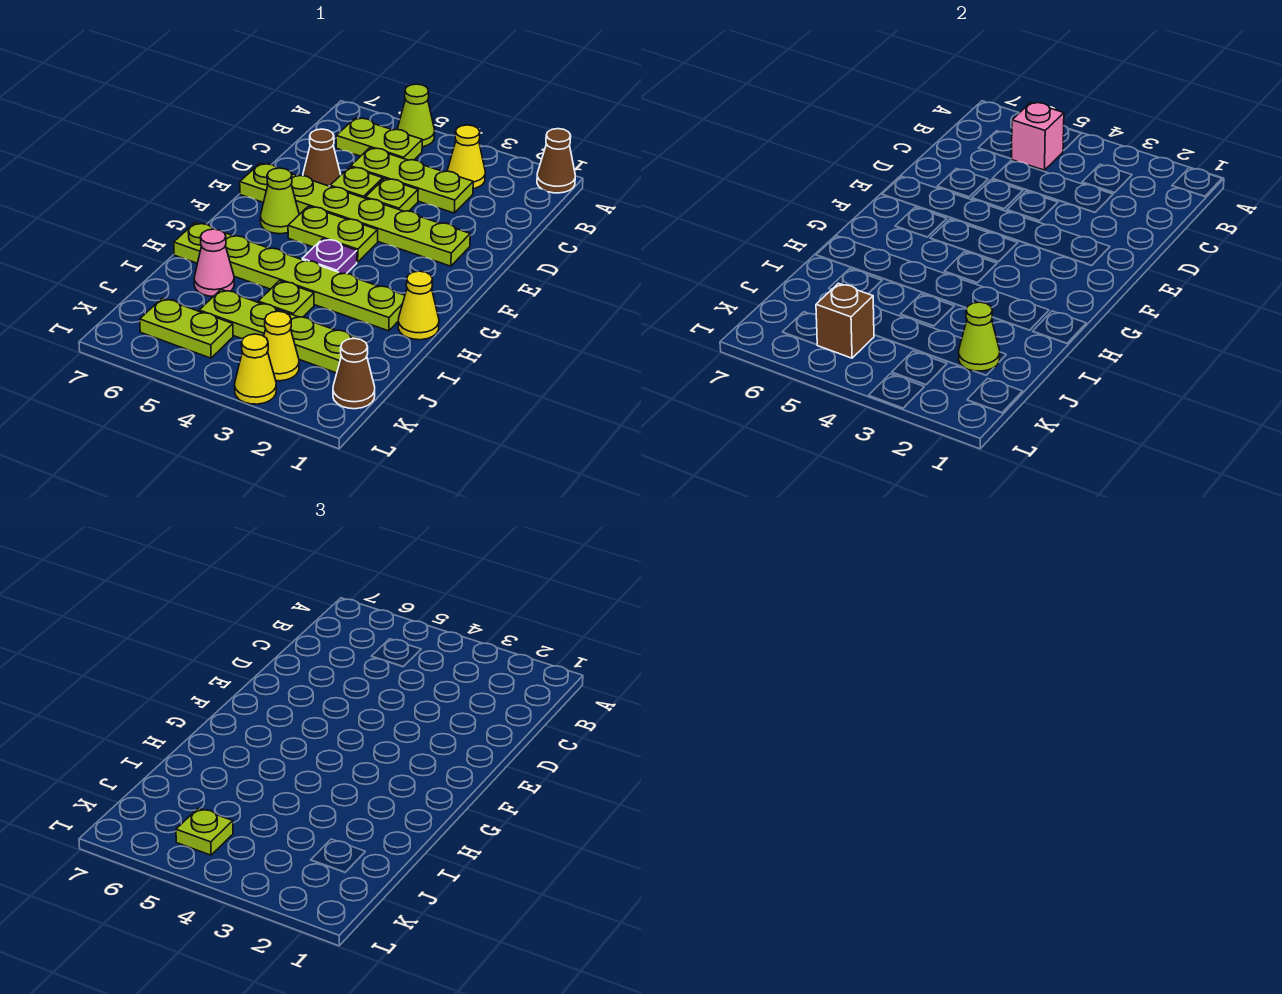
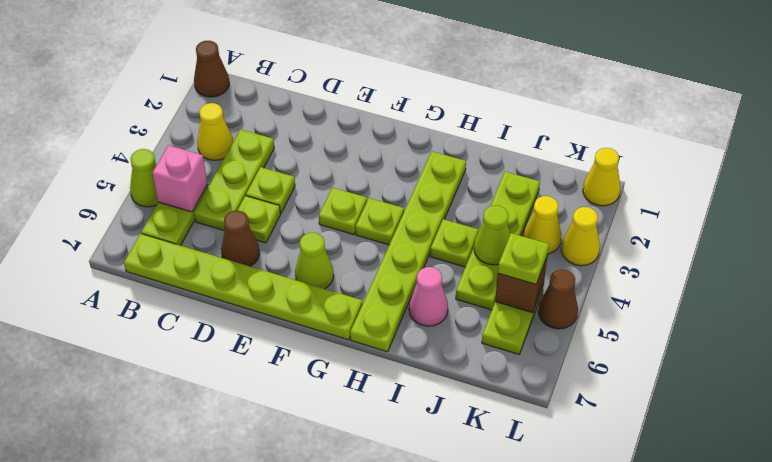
lime plate E2:E7 level 1 -> lime plate B7:G7 level 1
lime plate F4:F5 level 1 -> lime plate F4 level 1
purple plate G4 level 1 -> lime plate G4 level 1
yellow cone H1 level 1 -> yellow cone L1 level 1
lime cone J2 level 2 -> lime cone J4 level 2
brown cone K1 level 1 -> brown cone L5 level 1

